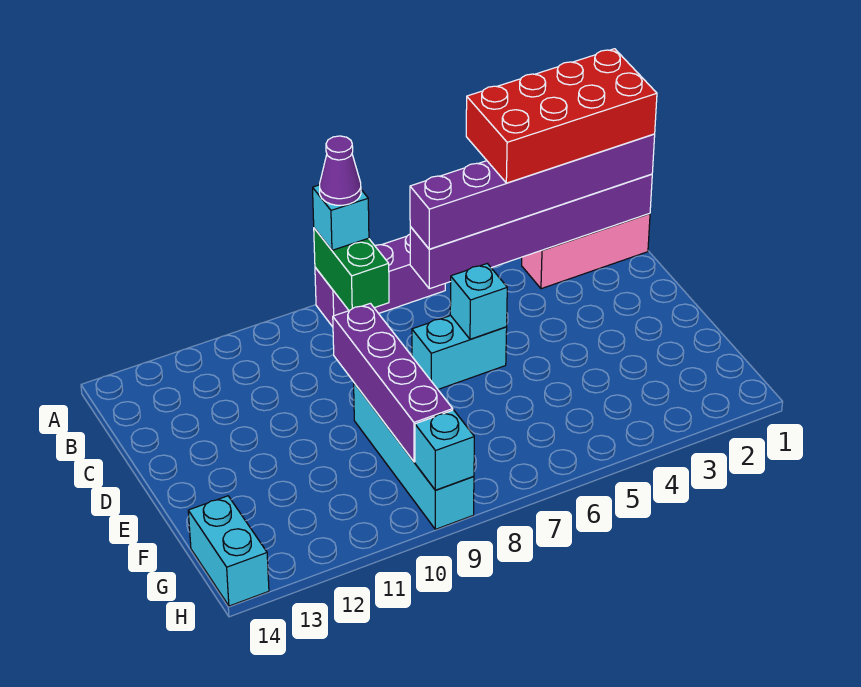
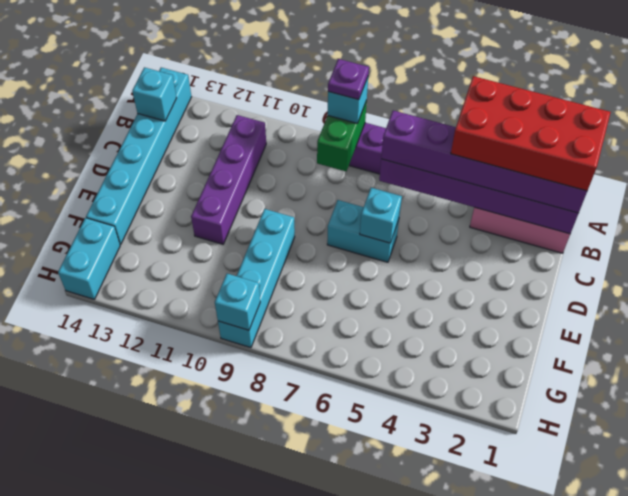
purple cone A8 level 4 -> purple plate A8 level 4
none -> cyan brick A14:F14 level 1
none -> cyan brick B14 level 2
purple brick D9:G9 level 2 -> purple brick B11:E11 level 1

